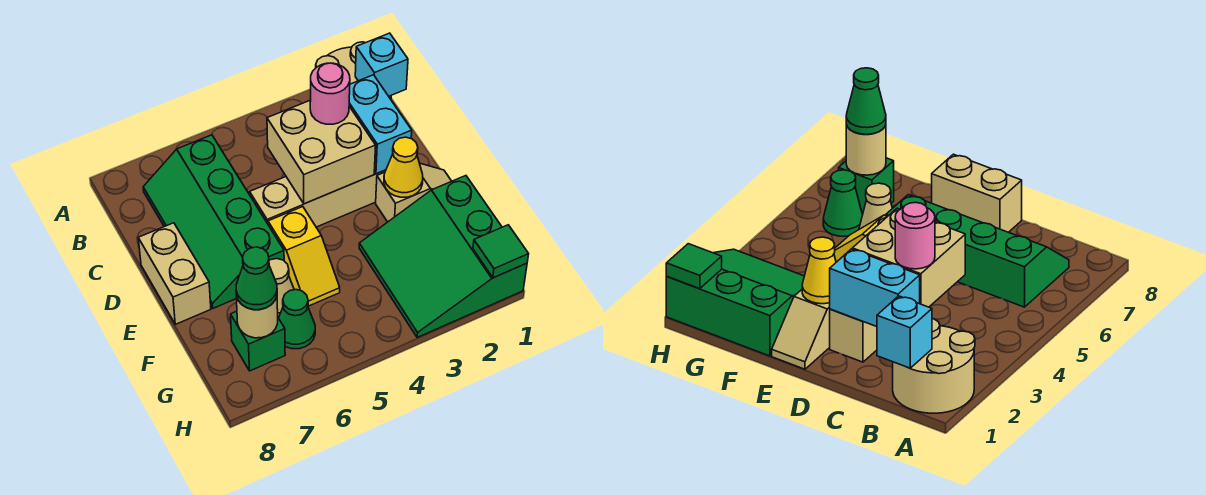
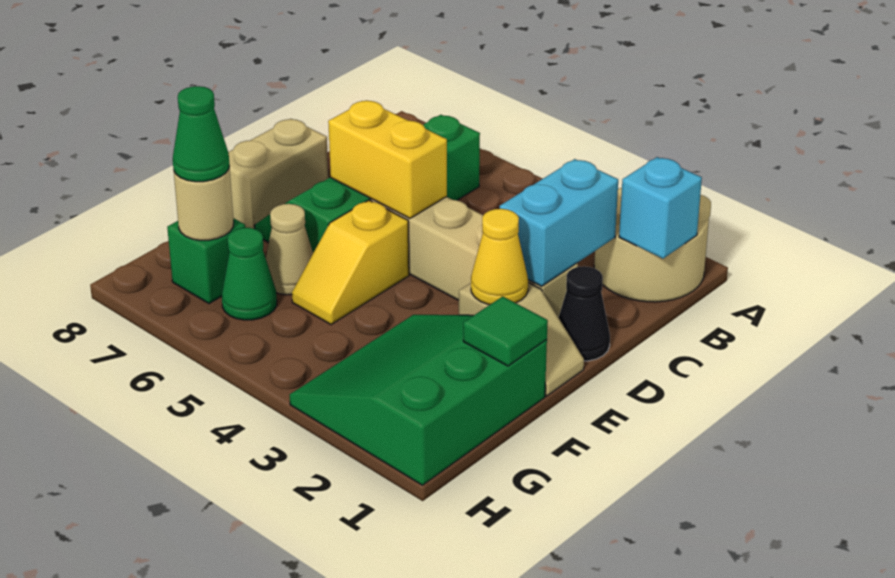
tan brick C3:D4 level 2 -> none
pink round brick C3 level 3 -> none
none -> black cone D1 level 1
none -> yellow brick D5:D6 level 2
green tile H1 level 2 -> green tile F1 level 2

